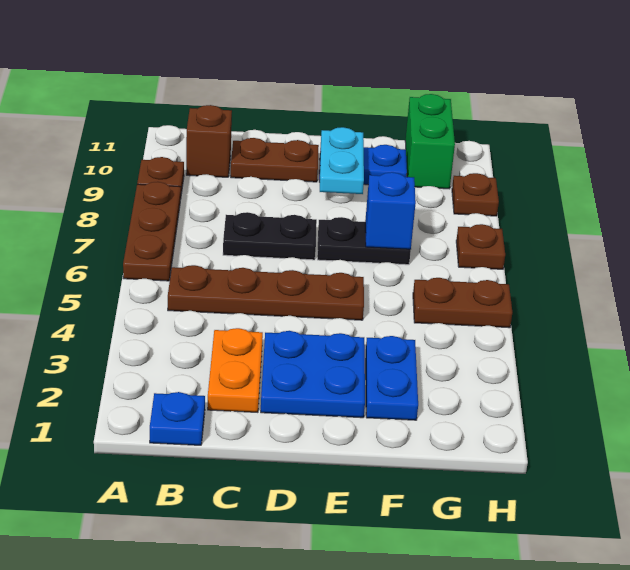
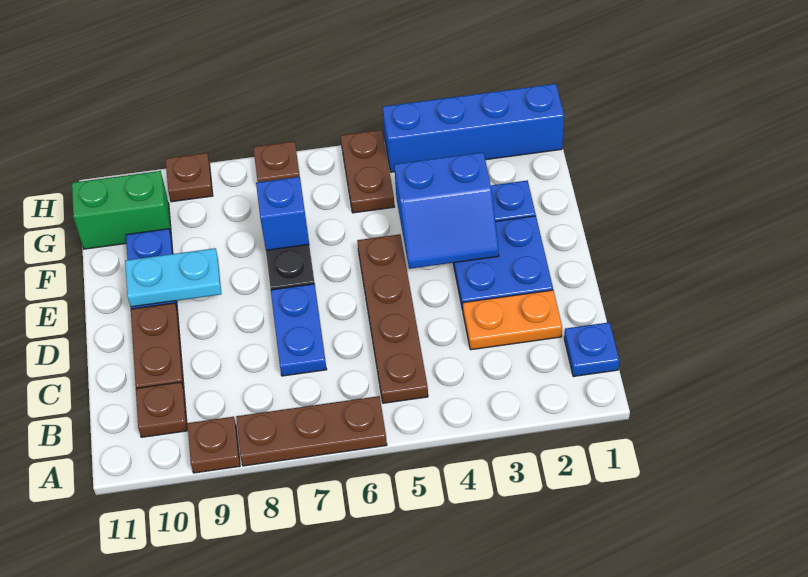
brown brick B10 level 1 -> brown plate B10 level 1
black plate C7:D7 level 1 -> blue plate C7:D7 level 1
none -> blue slope E3:F4 level 2 top F
none -> blue brick H1:H4 level 1

